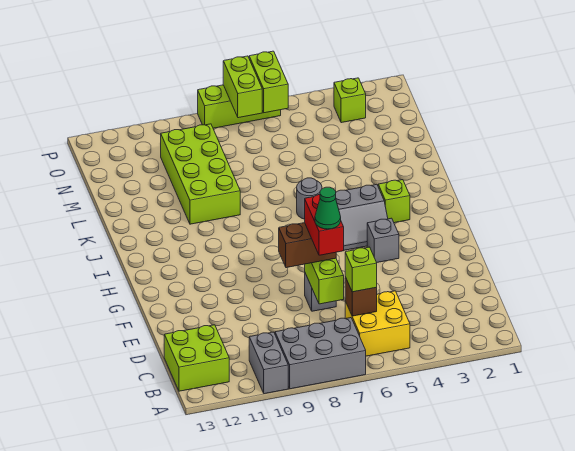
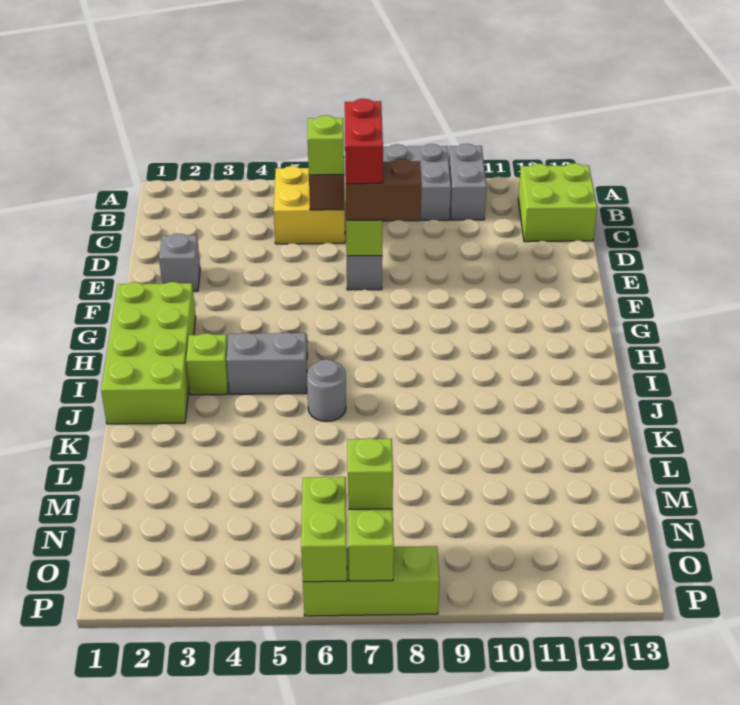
green cone D7 level 5 -> none
grey brick G4 level 1 -> grey brick E2 level 1
lime brick K9:N10 level 1 -> lime brick G1:J2 level 1
lime brick O3 level 1 -> lime brick O7 level 3

